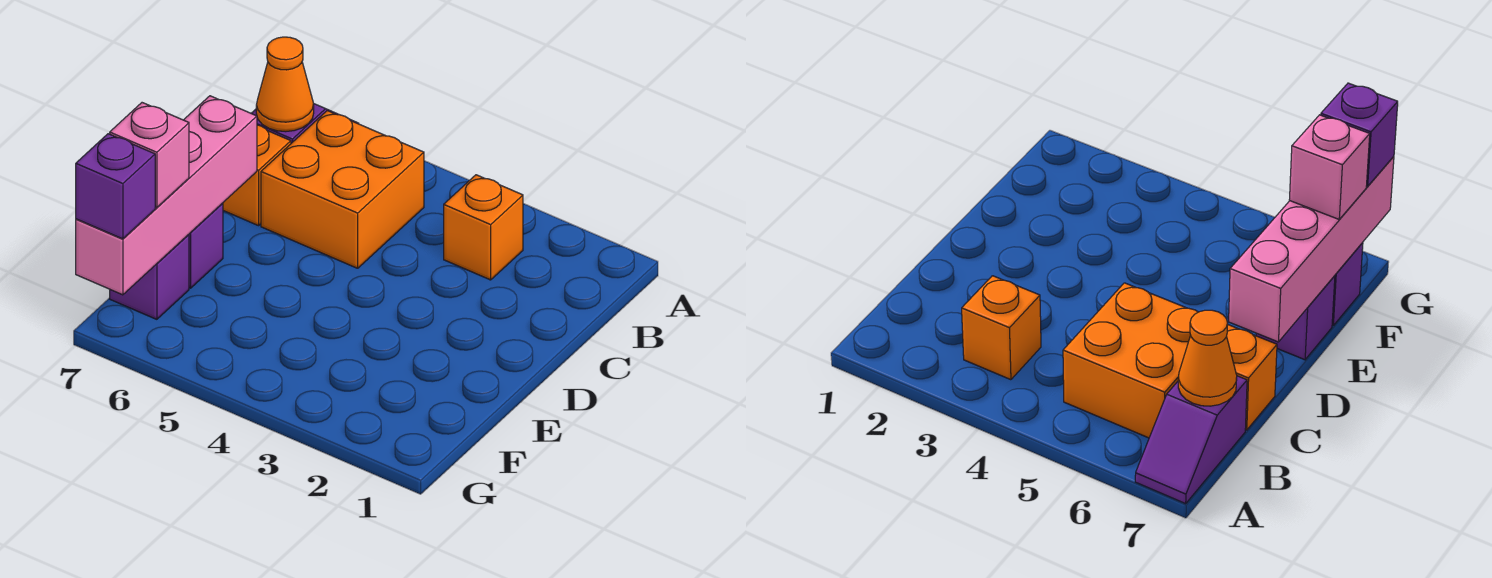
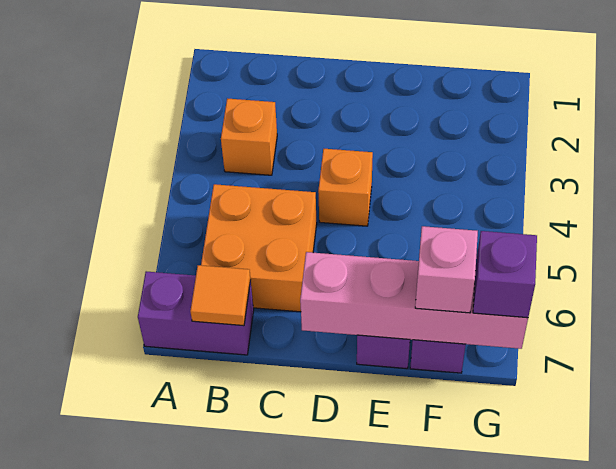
purple slope A7:B7 level 1 top B -> purple brick A7:B7 level 1
orange cone B7 level 2 -> orange tile B7 level 2
orange brick C7 level 1 -> orange brick D4 level 1

